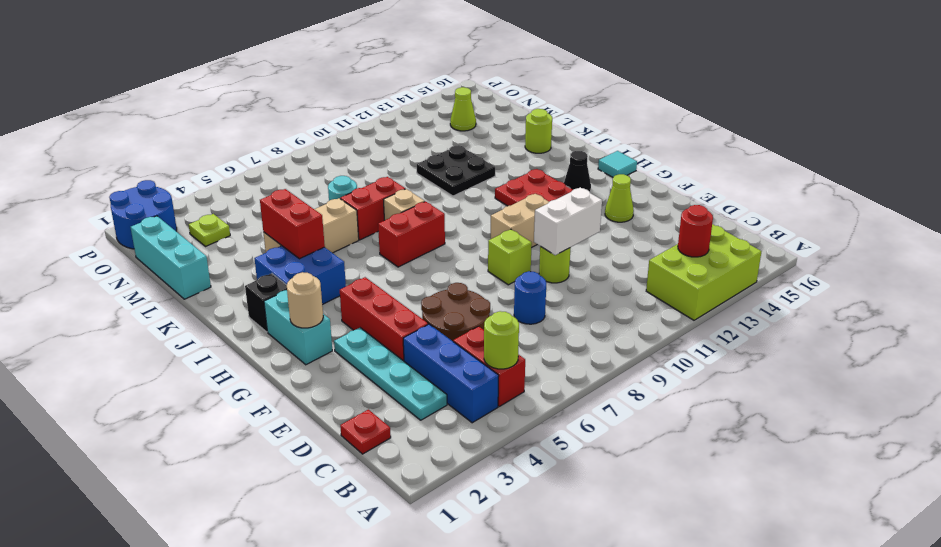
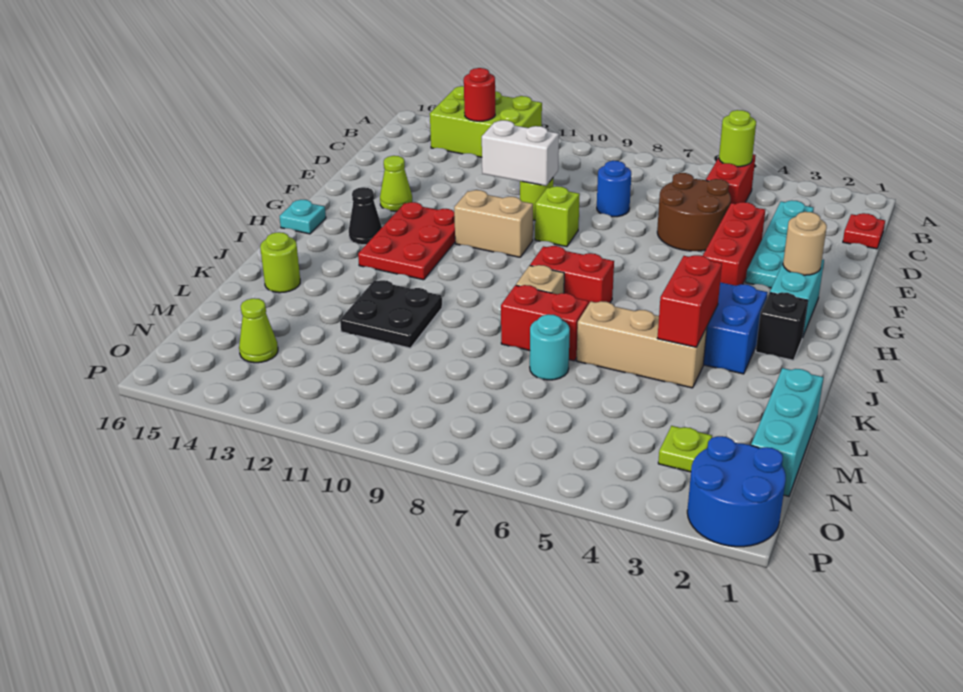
blue brick B4:D4 level 1 -> none
cyan tile H16 level 1 -> cyan plate H16 level 1

